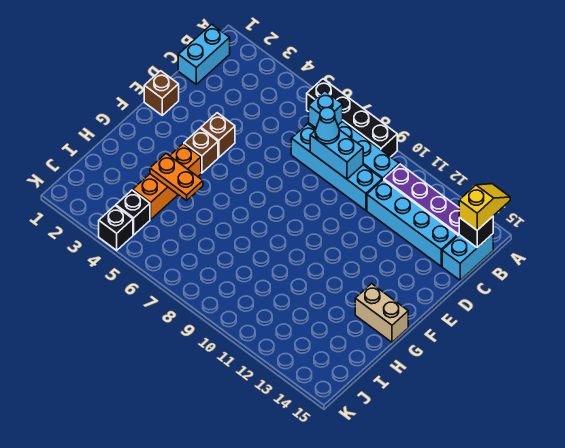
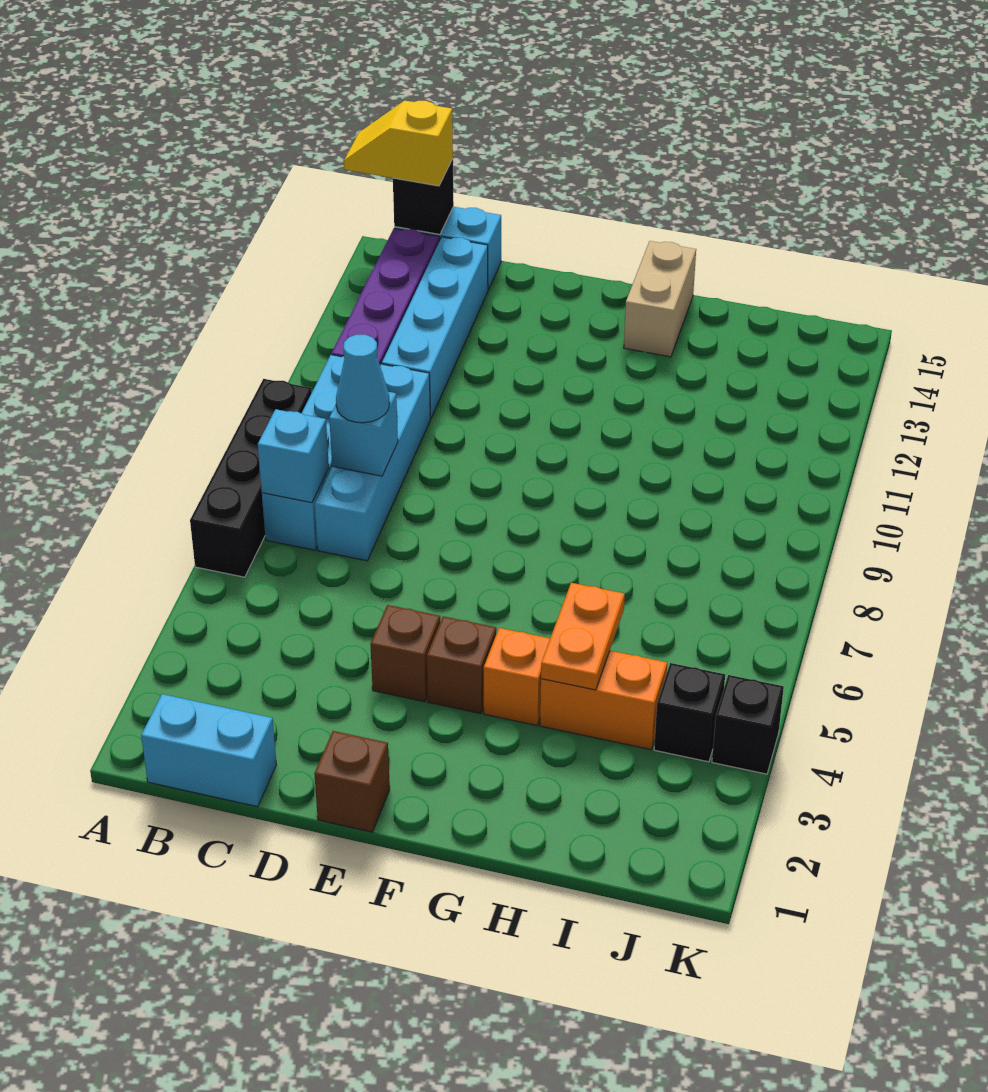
cyan brick C8:C9 level 2 -> cyan brick C8 level 2

